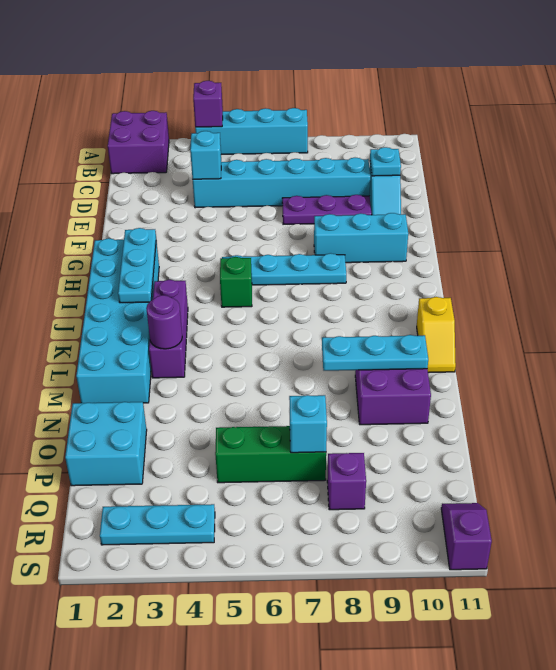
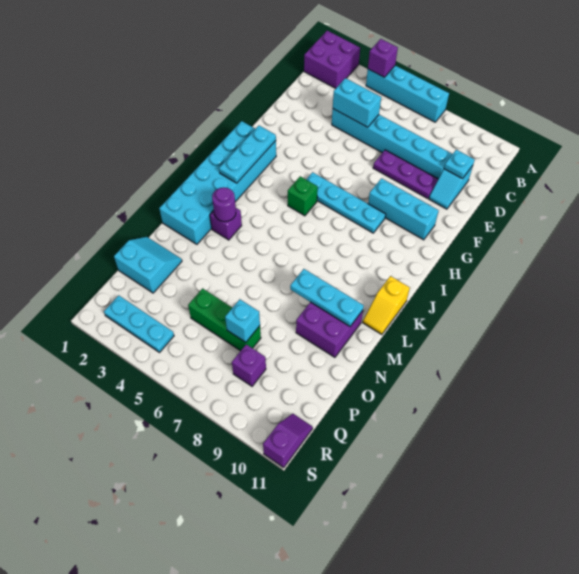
cyan brick D4 level 2 -> cyan brick D4:D5 level 2
purple brick J3:L3 level 1 -> purple brick L3 level 1
cyan brick O1:P2 level 1 -> cyan slope O1:P2 level 1 top P

